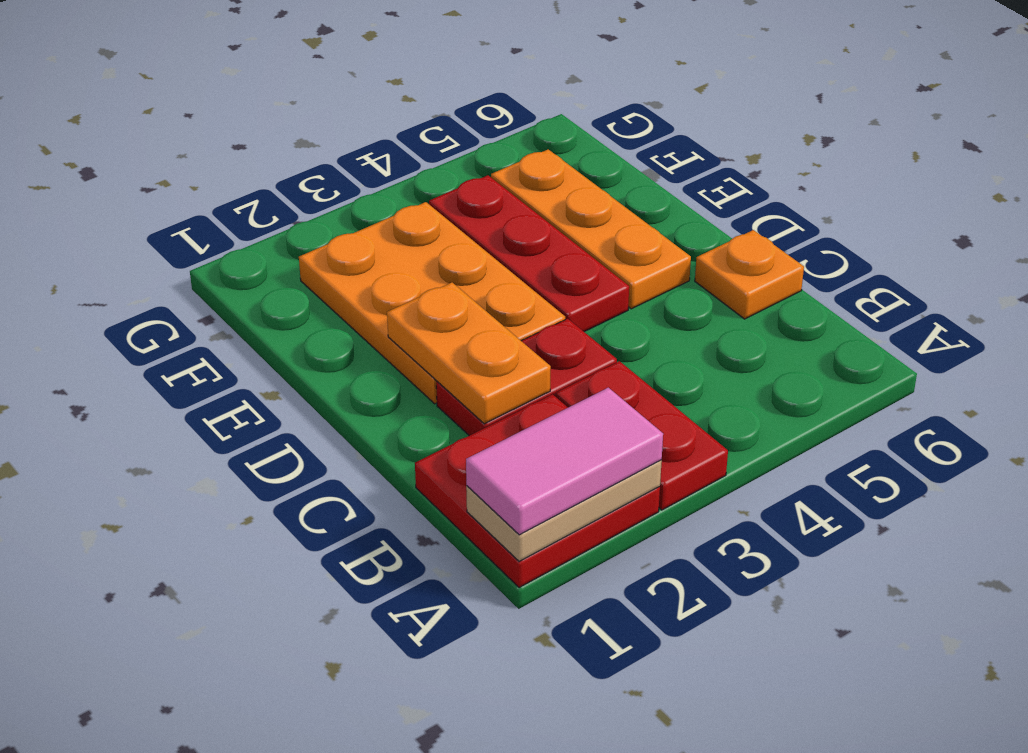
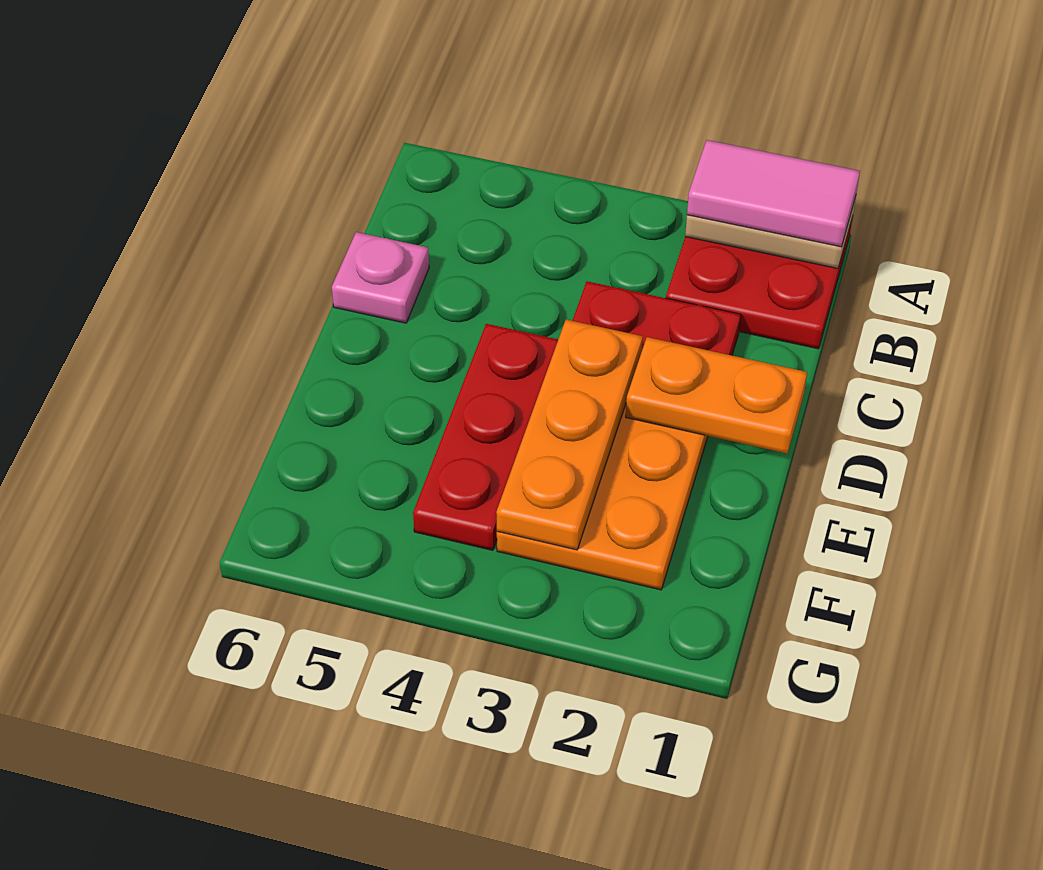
red plate A3:B3 level 1 -> none
orange plate C2:D2 level 2 -> orange plate D1:D2 level 2
orange plate C6 level 1 -> pink plate C6 level 1
orange plate D5:F5 level 1 -> orange plate D3:F3 level 2

